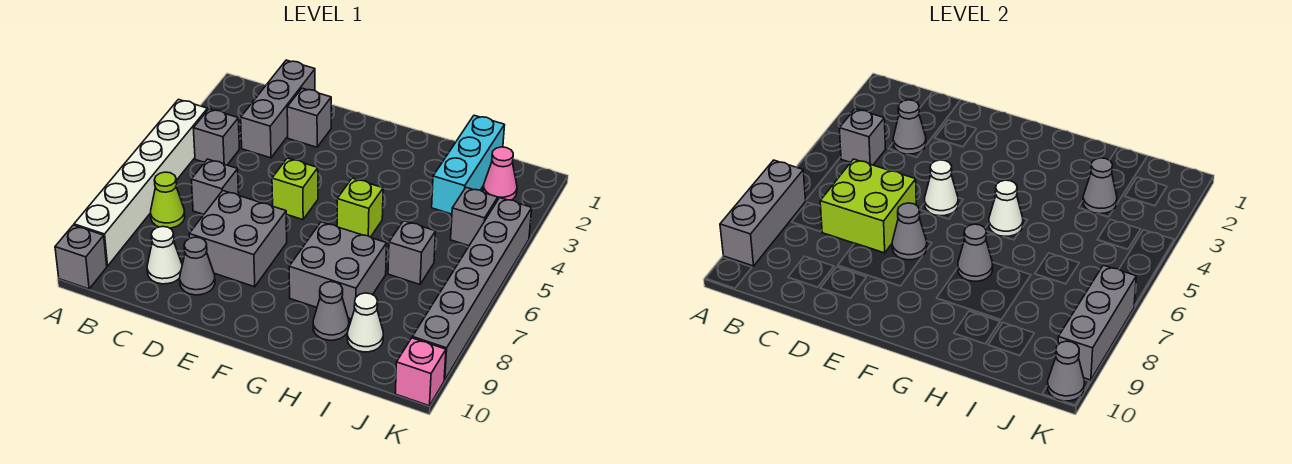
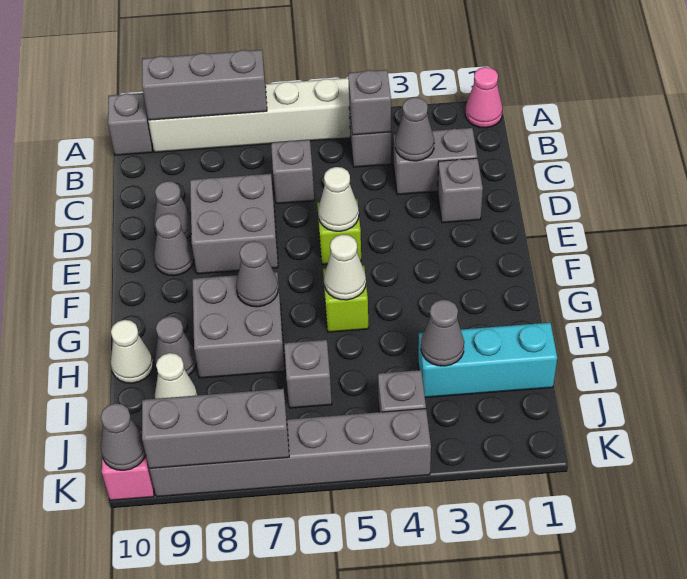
lime cone B7 level 1 -> none
grey brick C1:C3 level 1 -> grey brick C2:C3 level 1
lime brick C6:D7 level 2 -> none
white cone C9 level 1 -> white cone H10 level 1
grey cone E7 level 2 -> grey cone E9 level 1
pink cone J2 level 1 -> pink cone A1 level 1

